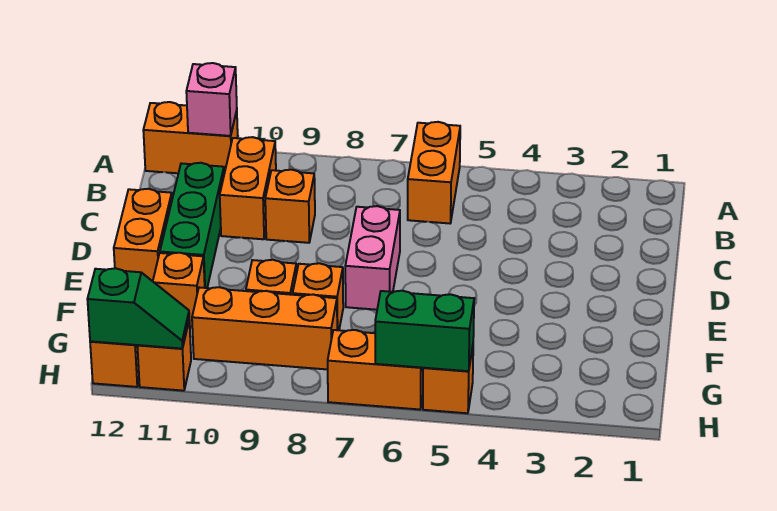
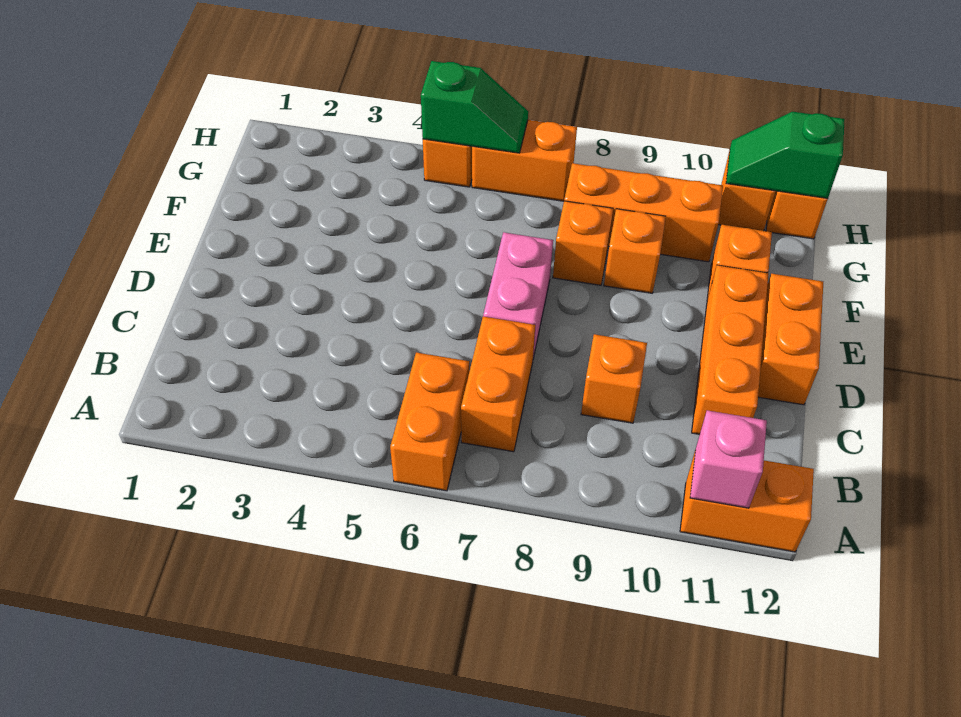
orange brick B10:C10 level 1 -> orange brick B7:C7 level 1
green brick C11:E11 level 1 -> orange brick C11:E11 level 1
green brick H5:H6 level 2 -> green slope H5:H6 level 2 top 5

